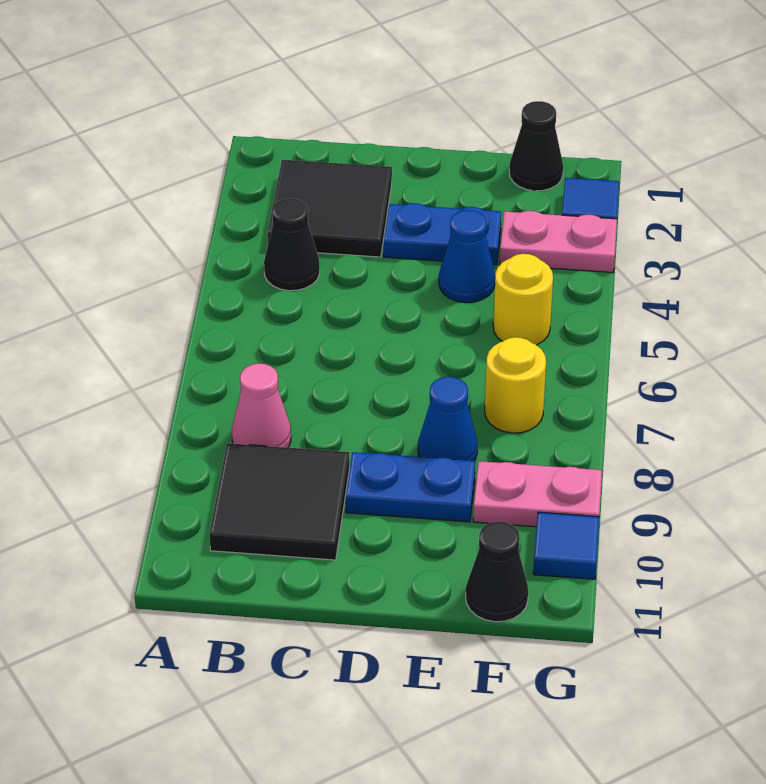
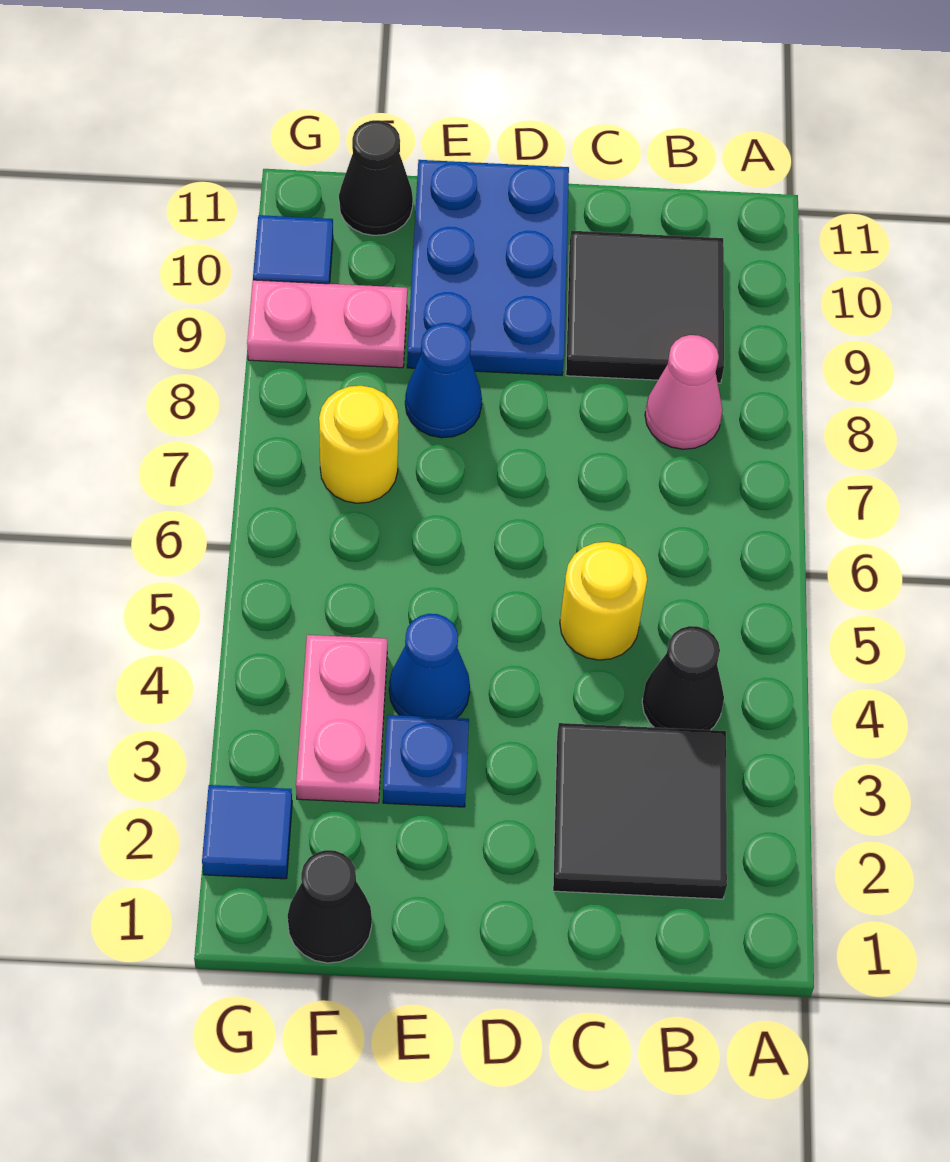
blue plate D3:E3 level 1 -> blue plate E3 level 1
blue plate D9:E9 level 1 -> blue plate D9:E11 level 1
pink plate F3:G3 level 1 -> pink plate F3:F4 level 1
yellow round brick F5 level 1 -> yellow round brick C5 level 1

